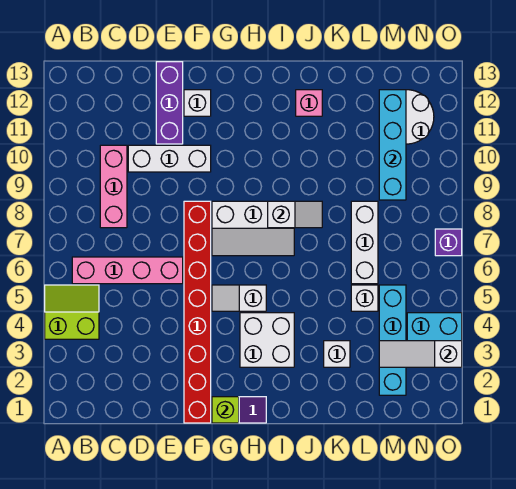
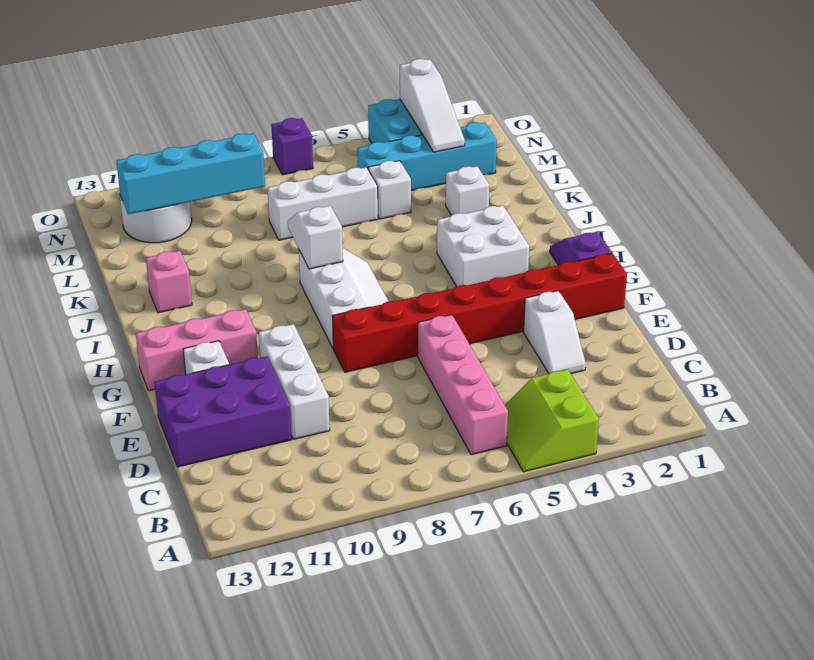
pink brick C8:C10 level 1 -> pink brick G11:G13 level 1
purple brick E11:E13 level 1 -> purple brick D11:E13 level 1
lime brick G1 level 2 -> none
white slope G5:H5 level 1 top H -> white slope D3:E3 level 1 top E

